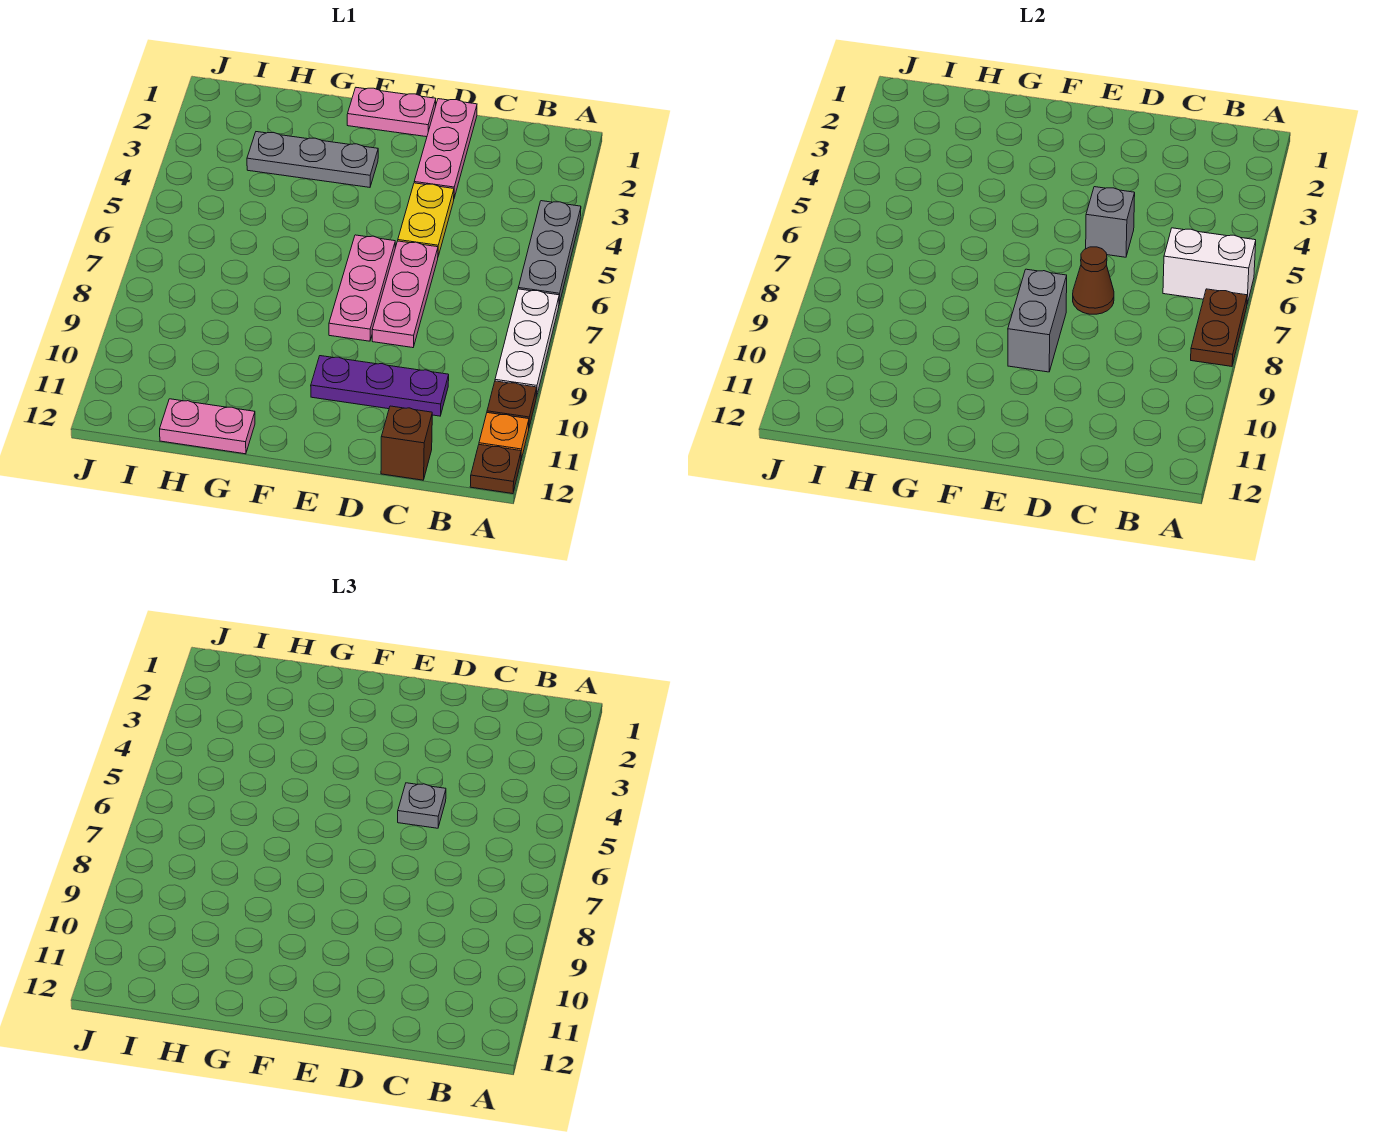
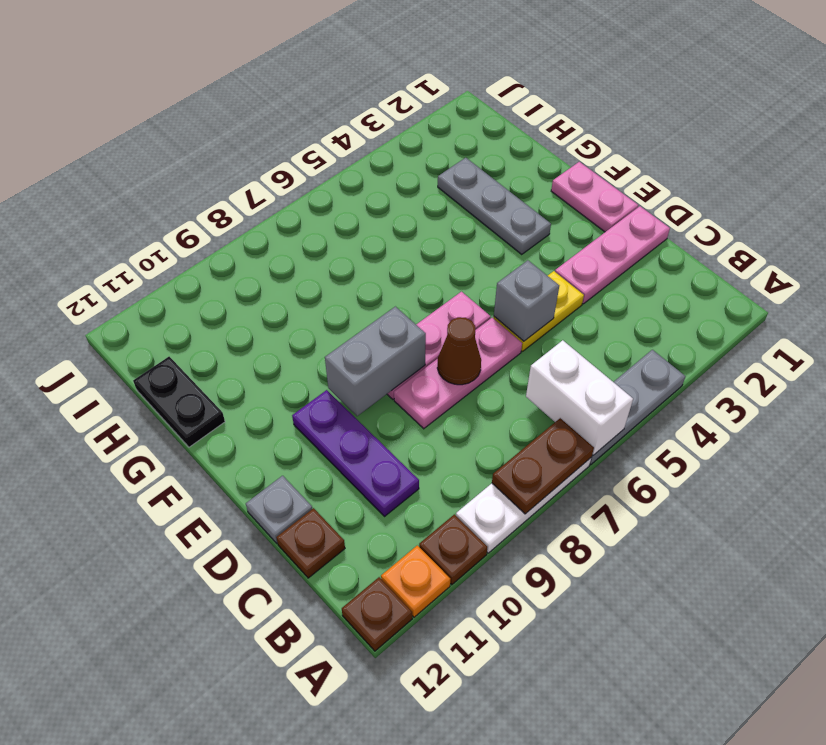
brown brick C12 level 1 -> brown plate C12 level 1
grey plate D5 level 3 -> grey plate D12 level 1
pink plate G12:H12 level 1 -> black plate G12:H12 level 1

